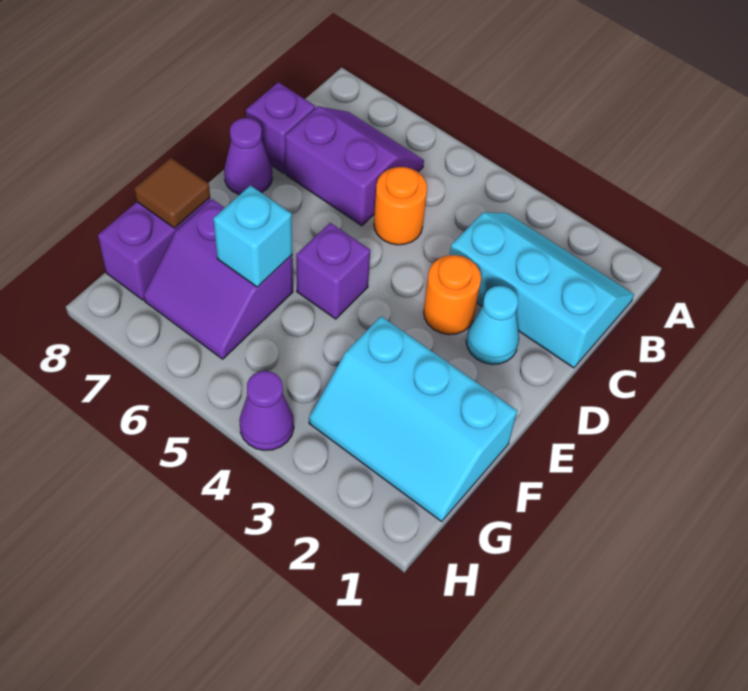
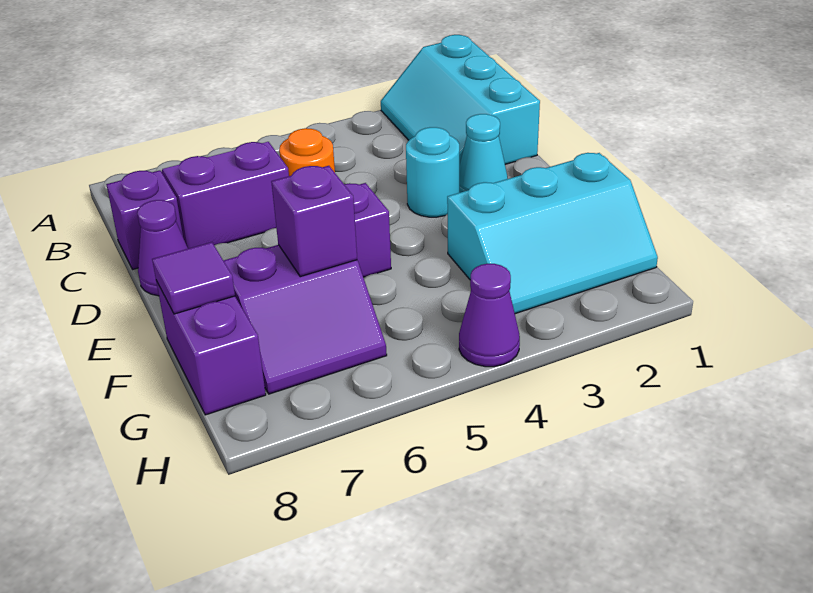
cyan slope B1:C3 level 1 top C -> cyan slope A1:C2 level 1 top 1
orange round brick D3 level 1 -> cyan round brick D3 level 1
cyan brick F6 level 2 -> purple brick F6 level 2
brown tile F8 level 2 -> purple tile F8 level 2

